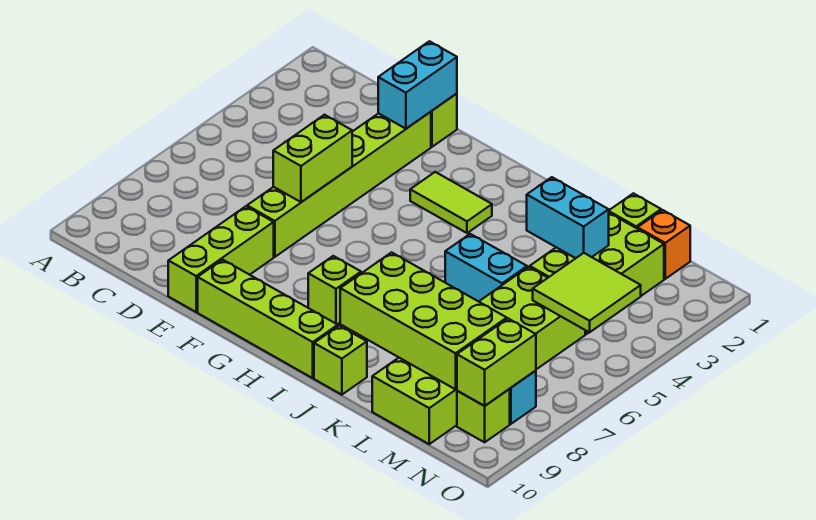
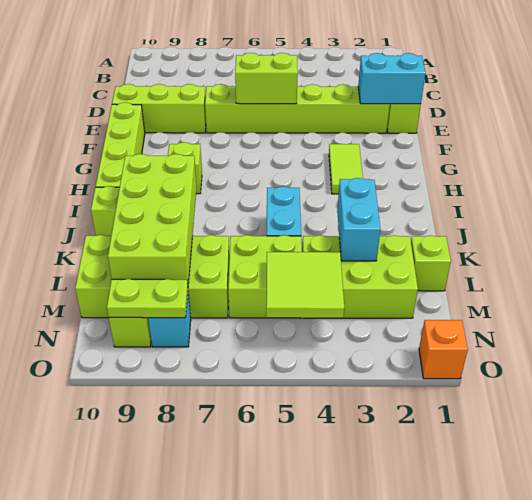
orange brick M1 level 1 -> orange brick O1 level 1
lime brick N8:N9 level 2 -> lime plate N8:N9 level 2

